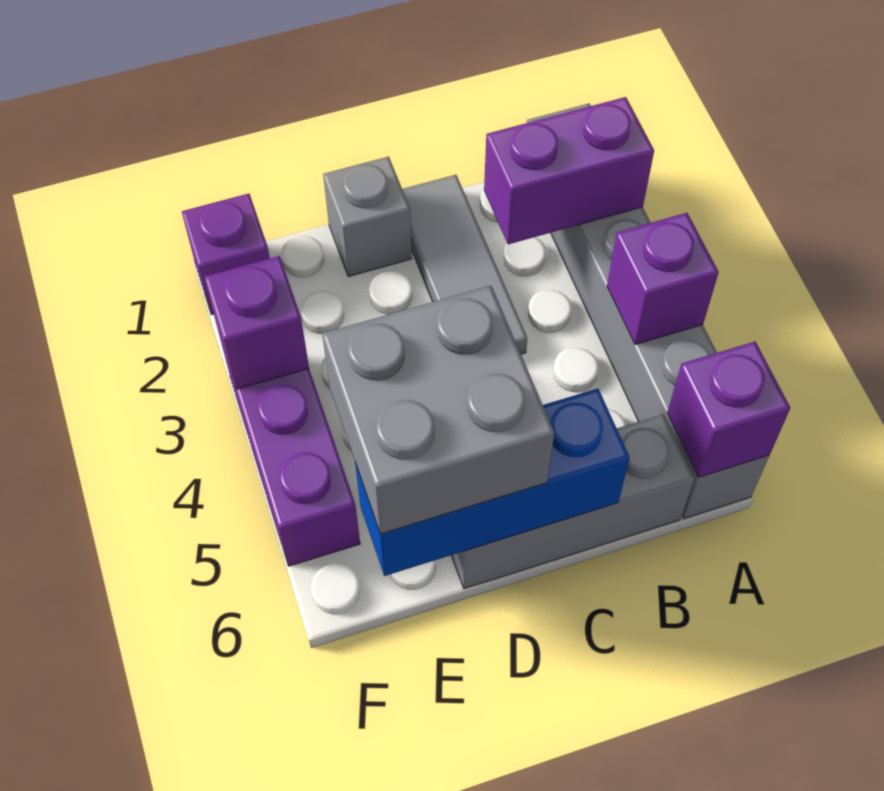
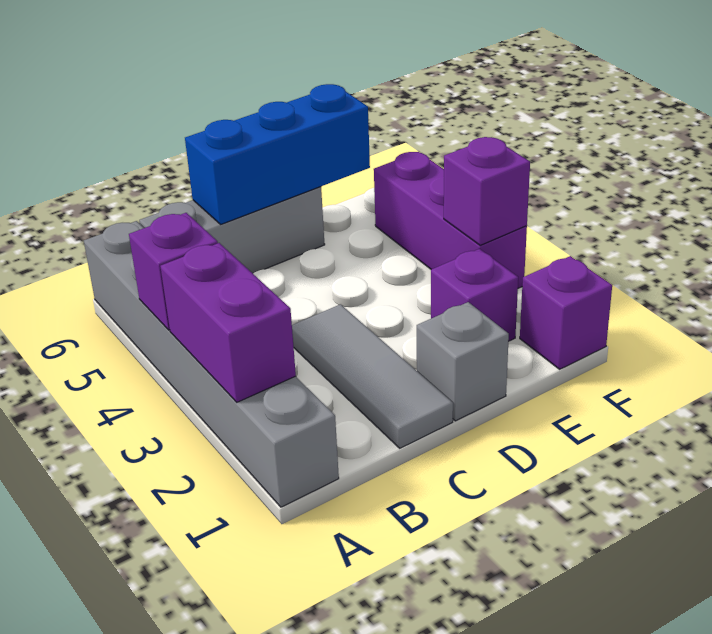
purple brick A2:B2 level 2 -> purple brick A2:A3 level 2
purple brick A6 level 2 -> purple brick E2 level 1
grey brick D5:E6 level 3 -> none

